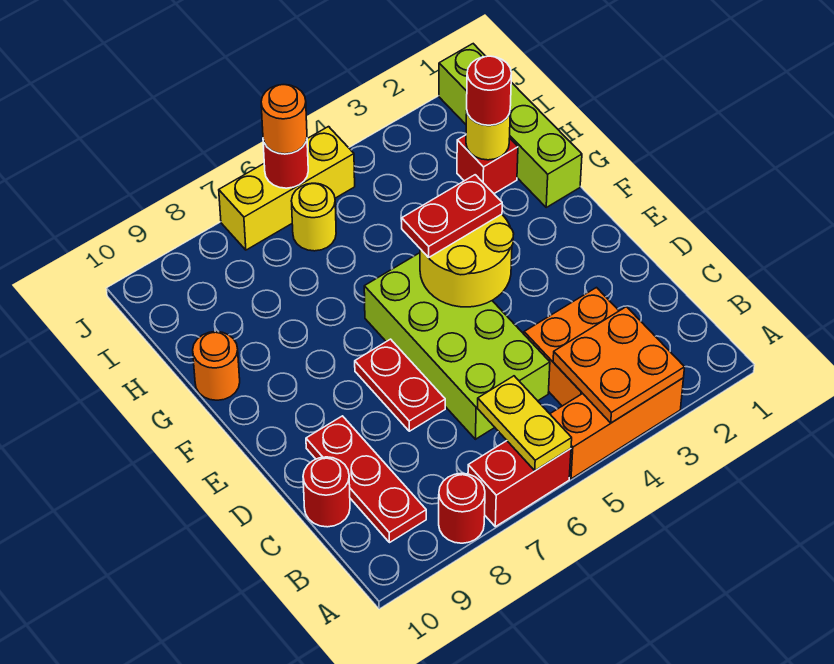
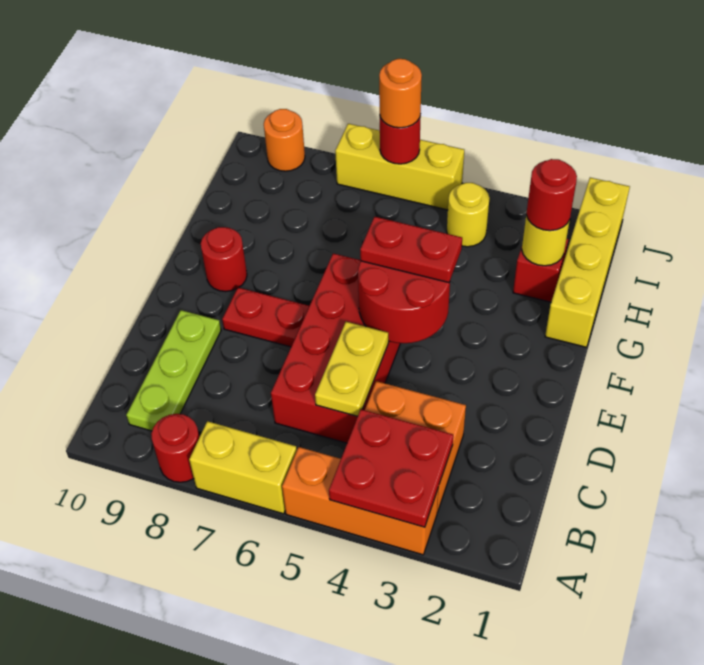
orange plate A3:B4 level 2 -> red plate A3:B4 level 2
red brick A6:A7 level 1 -> yellow brick A6:A7 level 1
yellow plate A6:B6 level 2 -> yellow plate C5:D5 level 2
red plate B9:D9 level 1 -> lime plate B9:D9 level 1
lime brick C5:F6 level 1 -> red brick C5:F6 level 1
red round brick C10 level 1 -> red round brick F9 level 1
red plate D7:E7 level 1 -> red plate E7:E8 level 1
yellow round brick E4:F5 level 2 -> red round brick E4:F5 level 2
lime brick G1:J1 level 1 -> yellow brick G1:J1 level 1
orange round brick G10 level 1 -> orange round brick J9 level 1
yellow round brick I6 level 1 -> yellow round brick I4 level 1

